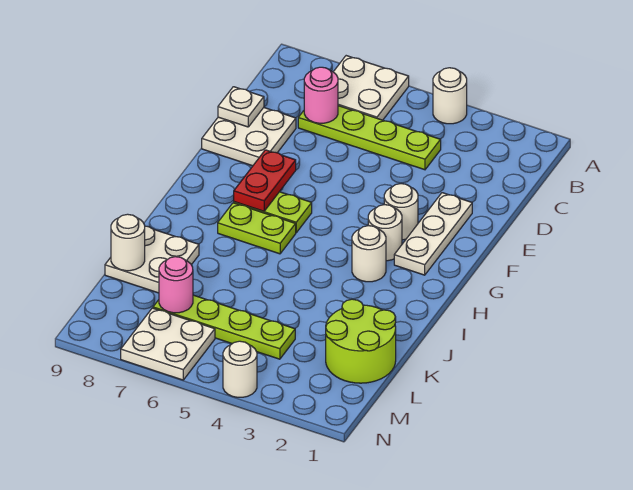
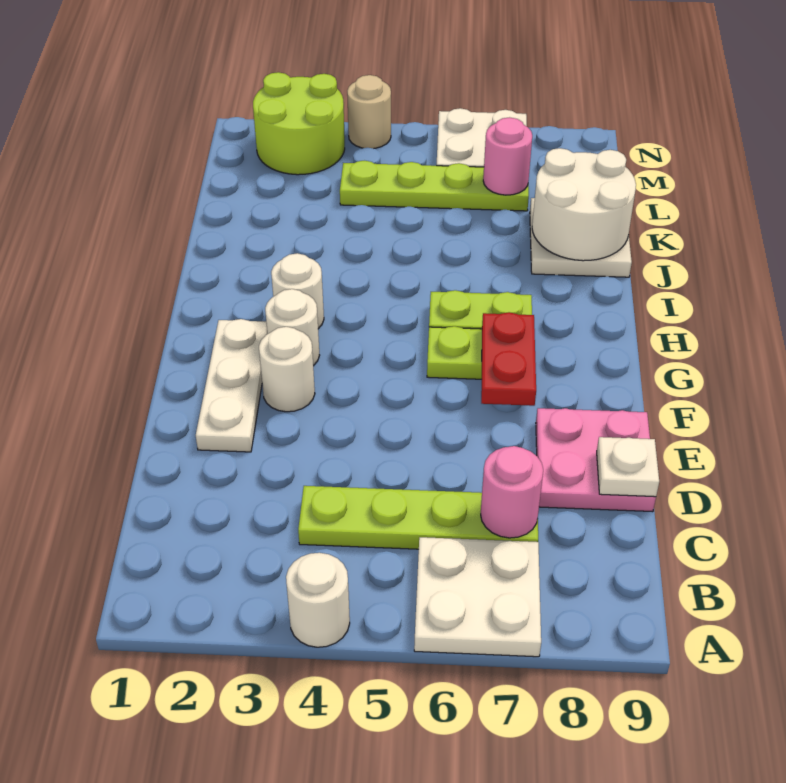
white plate D8:E9 level 1 -> pink plate D8:E9 level 1
lime round brick K1:L2 level 1 -> lime round brick M2:N3 level 1
white round brick K9 level 2 -> white round brick J8:K9 level 2
white round brick N4 level 1 -> tan round brick N4 level 1

